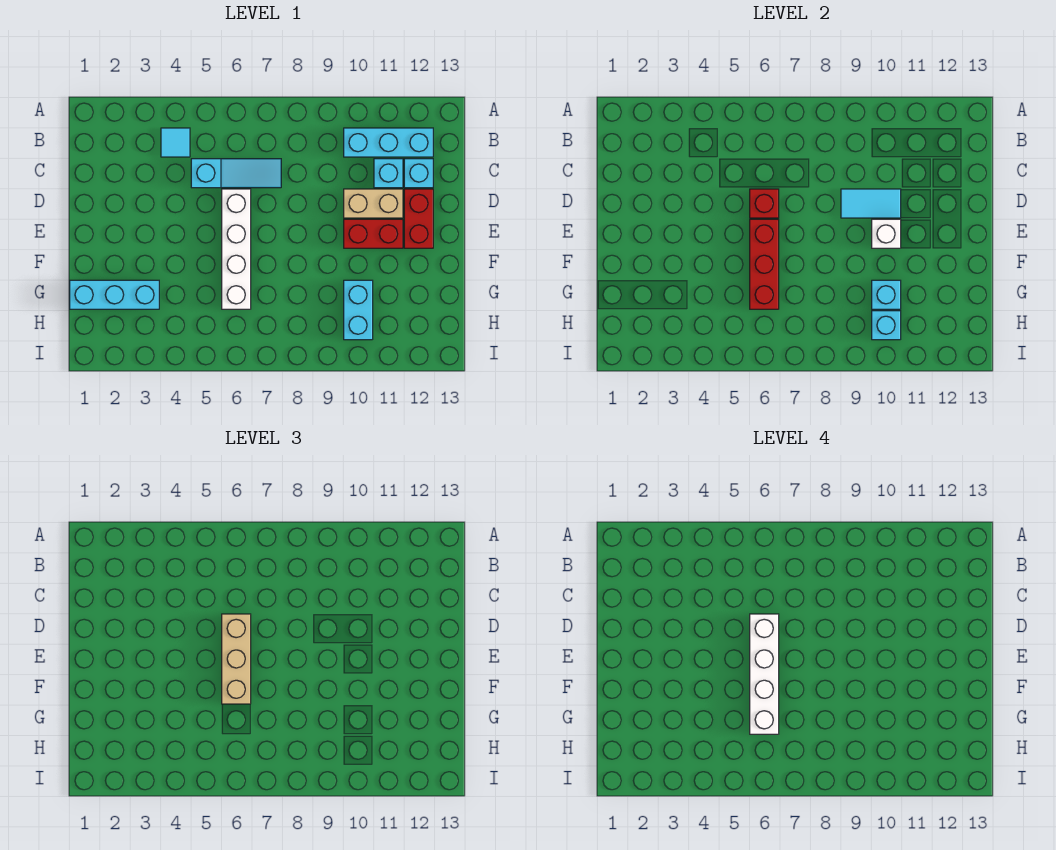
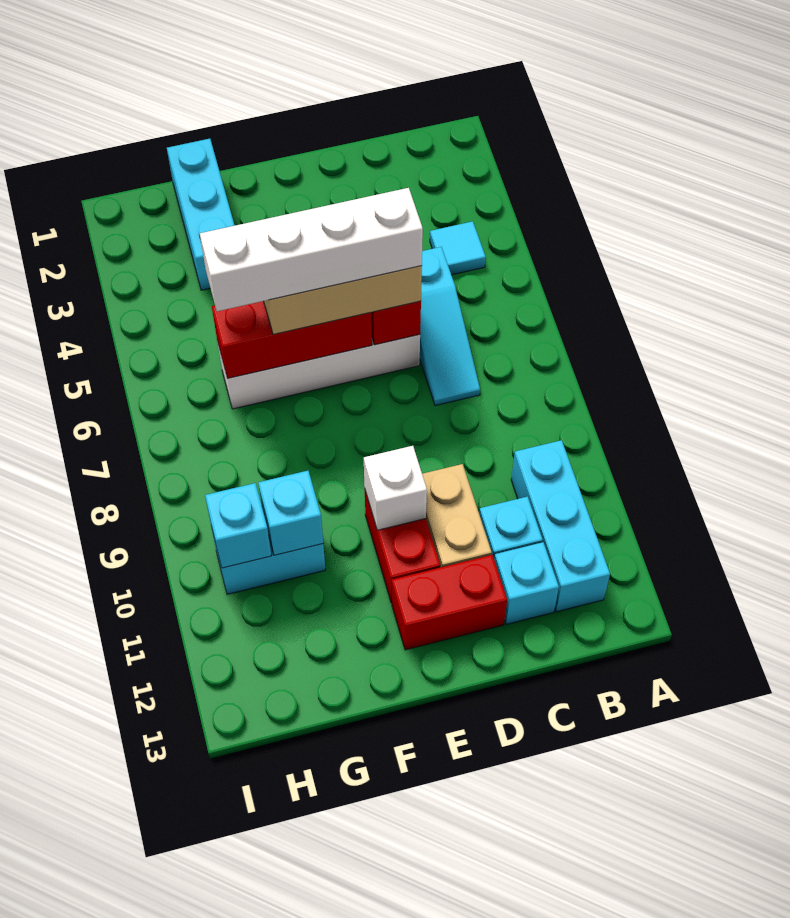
cyan tile D9:D10 level 2 -> none

